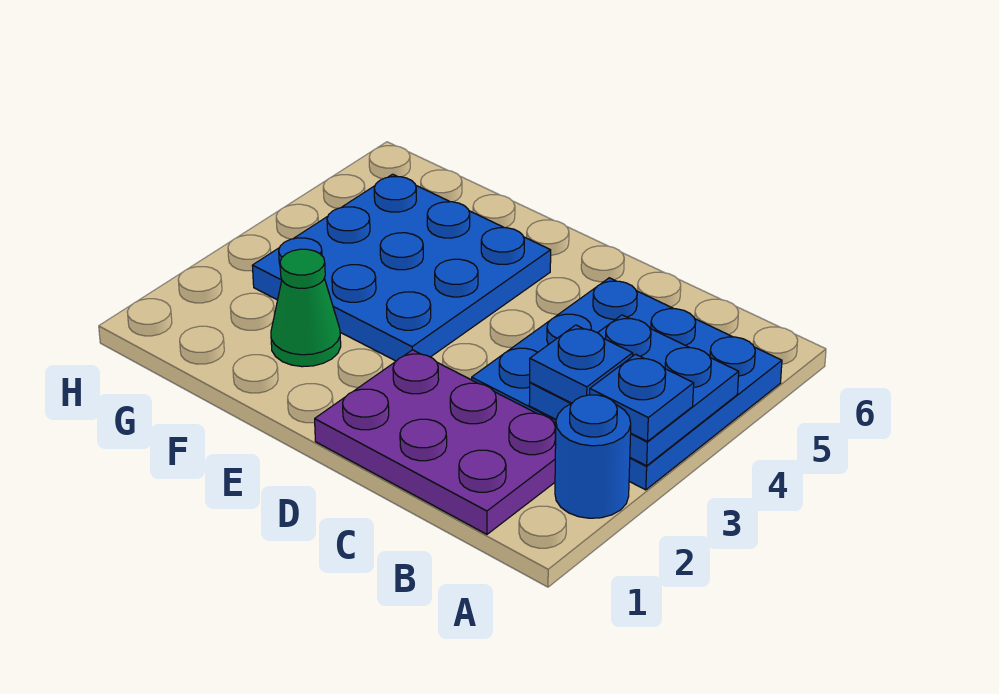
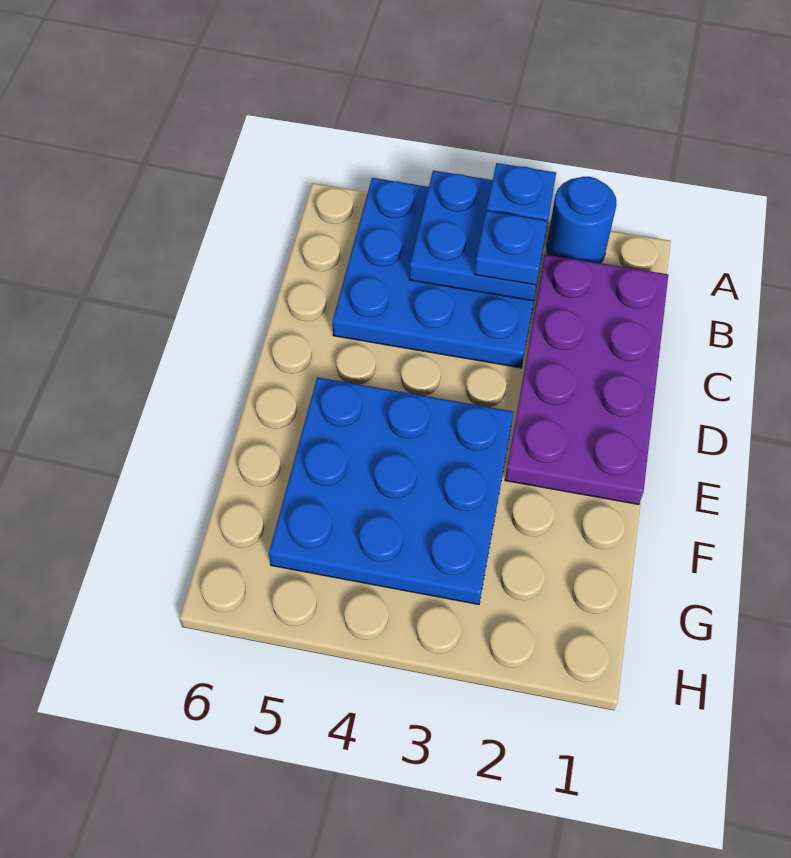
purple plate B1:D2 level 1 -> purple plate B1:E2 level 1
green cone F2 level 1 -> none

